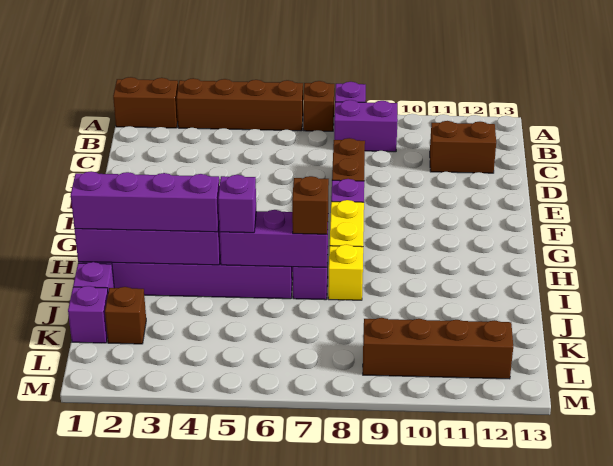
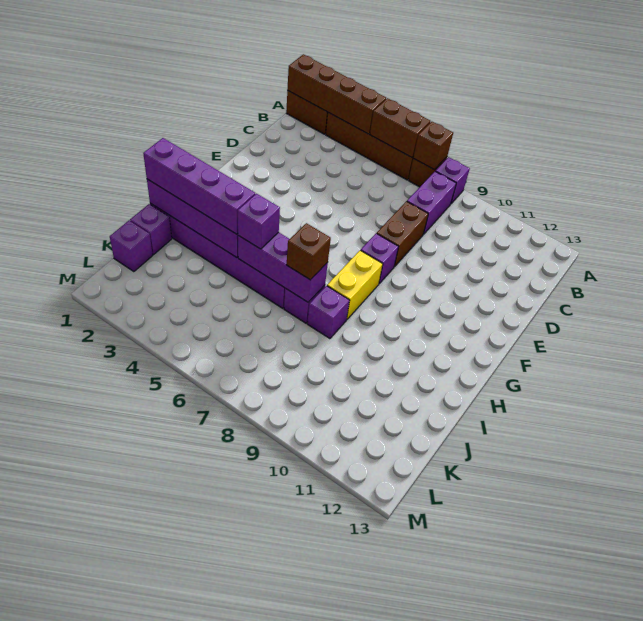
purple brick B8:B9 level 1 -> purple brick B8:C8 level 1
brown brick C11:C12 level 1 -> brown brick A5:A6 level 2
yellow brick I8 level 1 -> purple brick I8 level 1
brown brick K2 level 1 -> brown brick A7 level 2
brown brick L9:L12 level 1 -> brown brick A1:A4 level 2

